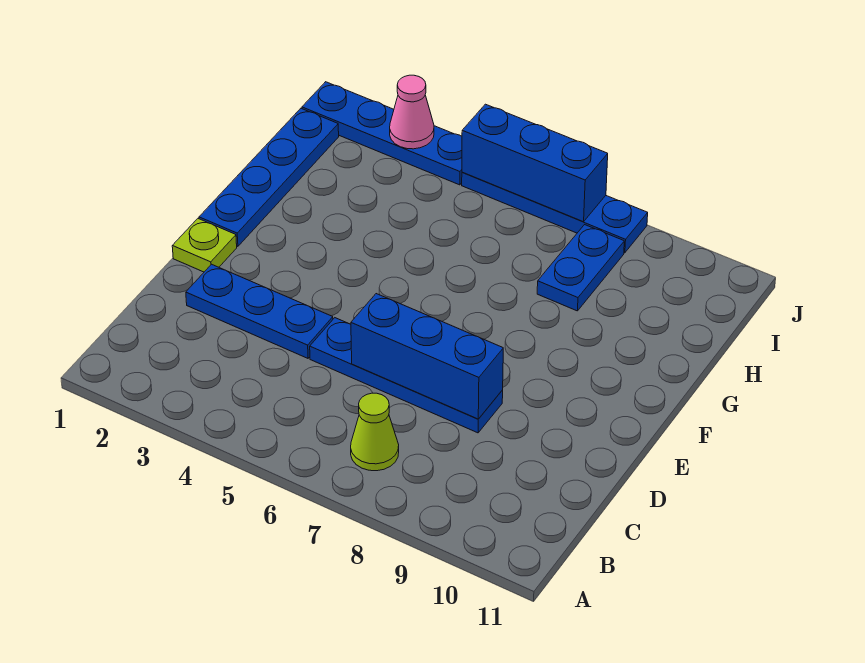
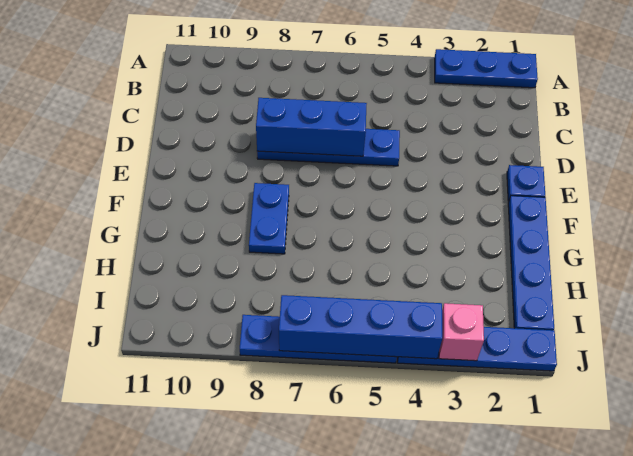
lime cone B7 level 1 -> none
blue plate D2:D4 level 1 -> blue plate A1:A3 level 1
lime plate E1 level 1 -> blue plate E1 level 1
blue plate H8:I8 level 1 -> blue plate F8:G8 level 1
pink cone J3 level 2 -> pink brick J3 level 2
blue brick J5:J7 level 2 -> blue brick J4:J7 level 2

